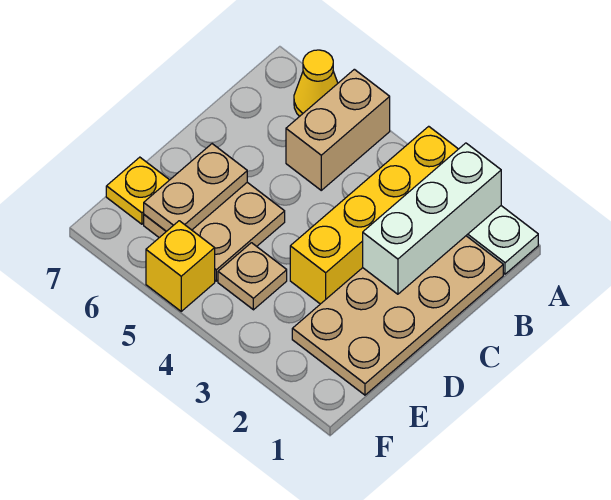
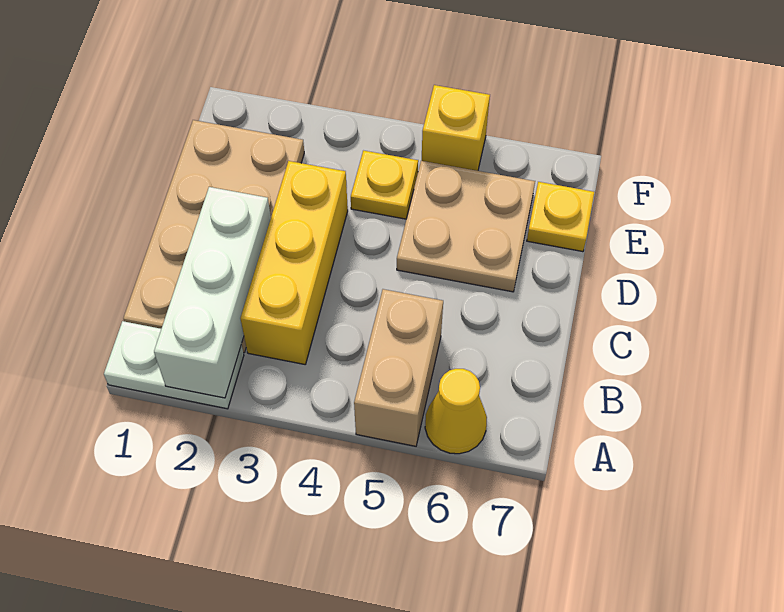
yellow brick A3:D3 level 1 -> yellow brick B3:D3 level 1
tan plate D6:E6 level 2 -> none
tan plate E4 level 1 -> yellow plate E4 level 1

